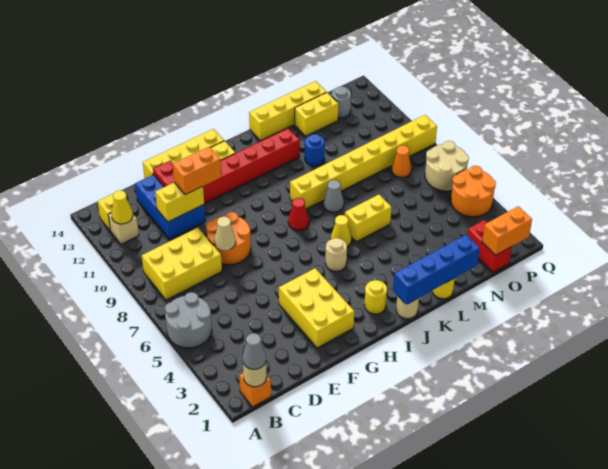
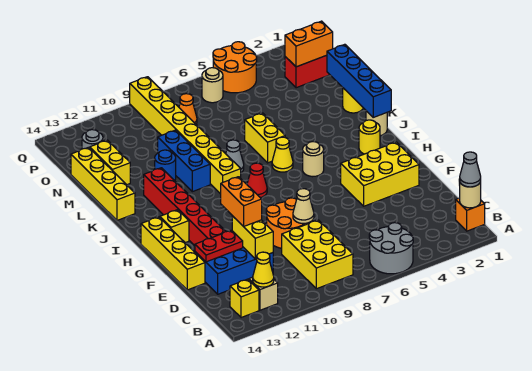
none -> blue brick K10:M10 level 1
orange brick O1:P1 level 2 -> orange brick O1:O2 level 2
tan round brick P6:Q7 level 1 -> tan round brick P6 level 1

